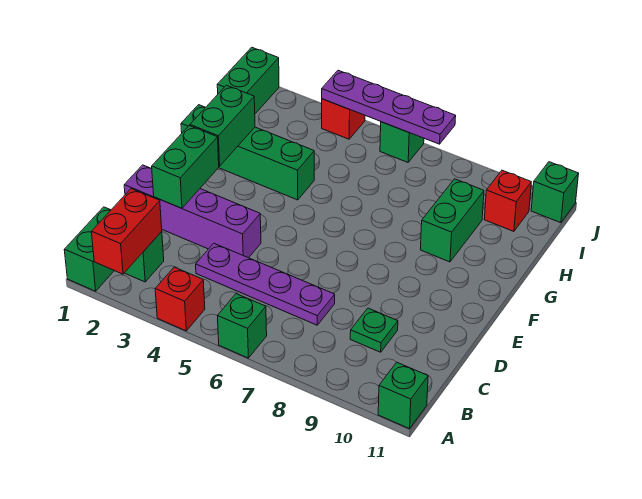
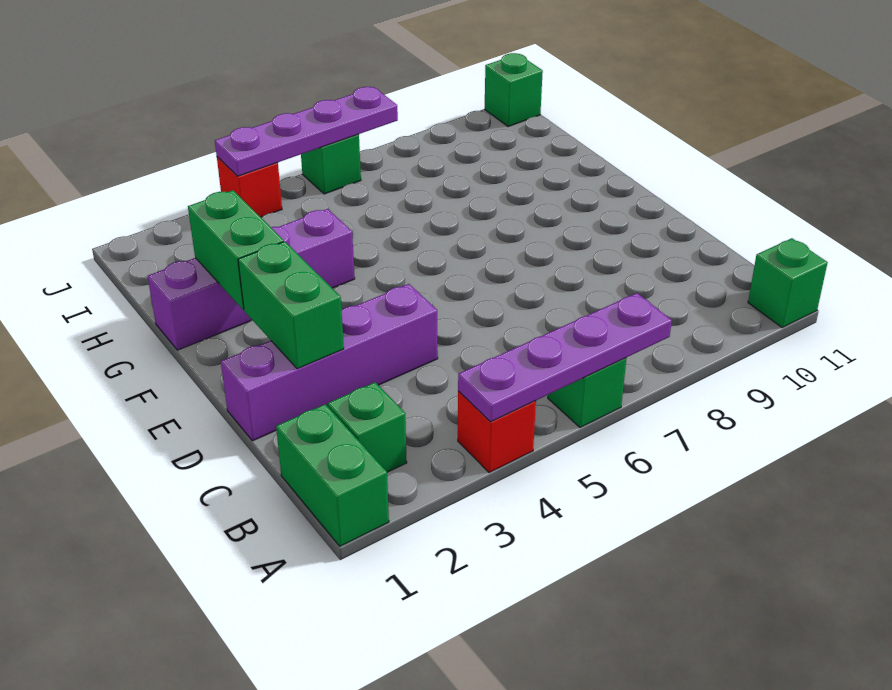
red brick A2:B2 level 2 -> none
purple plate C4:C7 level 1 -> purple plate A4:A7 level 2
green plate C9 level 1 -> none
green brick G1:G4 level 1 -> purple brick G1:G4 level 1
green brick G9:H9 level 1 -> none
green brick I1:J1 level 1 -> none
red brick I10 level 1 -> none

